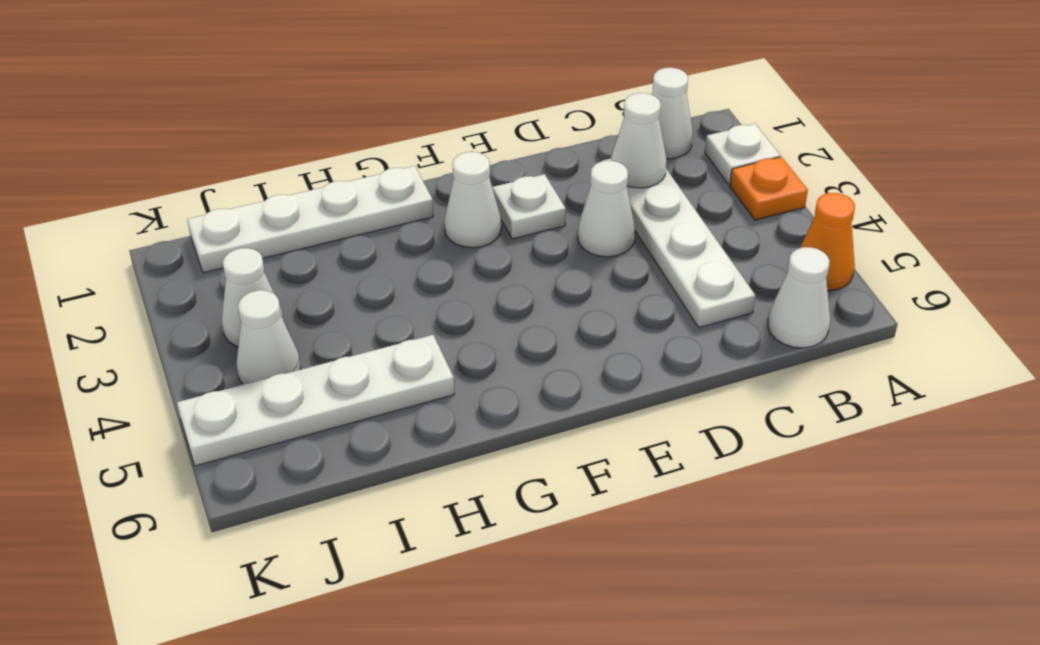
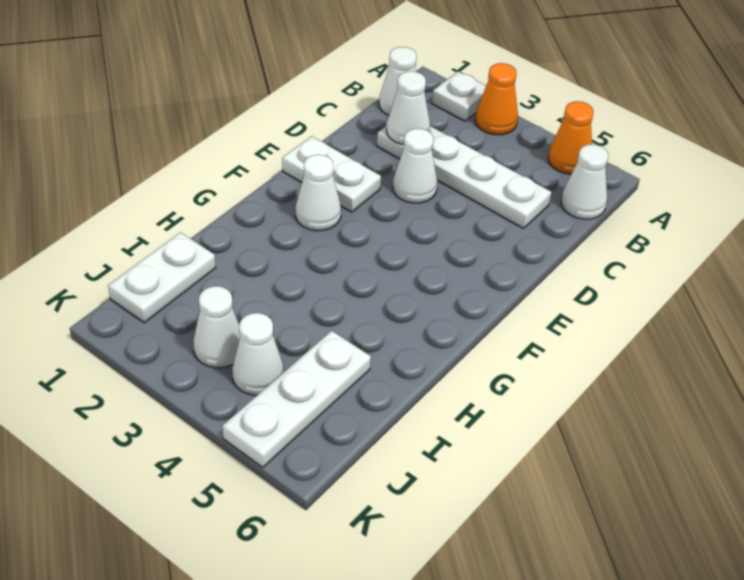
orange plate A3 level 1 -> orange cone A3 level 1
white plate E2 level 1 -> white plate E1:E2 level 1
white plate G1:J1 level 1 -> white plate I1:J1 level 1
white plate H5:K5 level 1 -> white plate I5:K5 level 1

